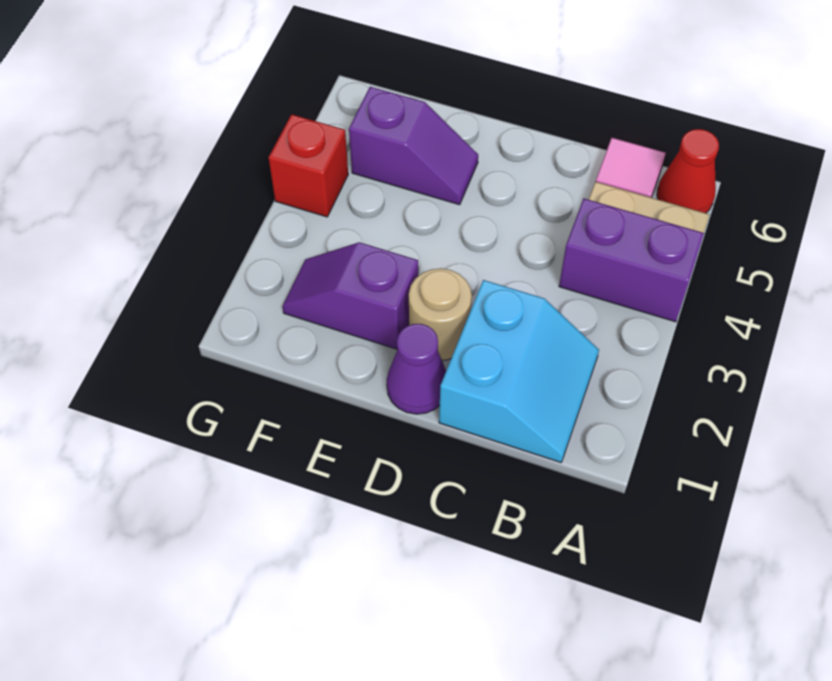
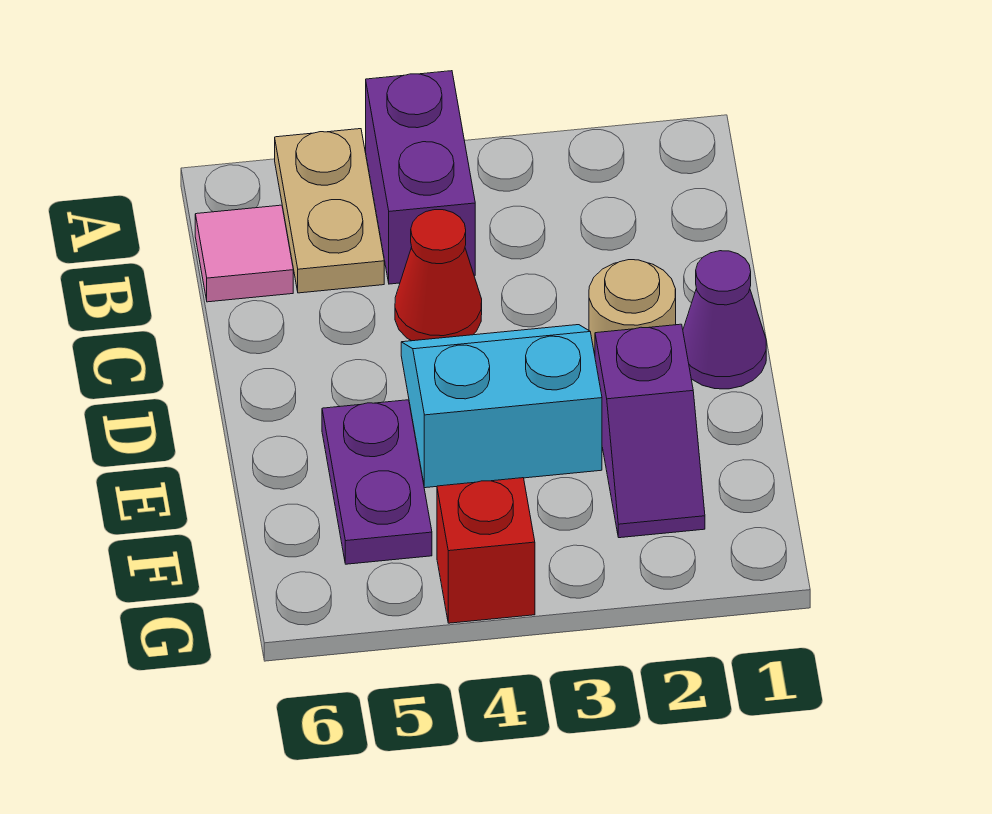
red cone A6 level 1 -> red cone C4 level 1
cyan slope B1:C2 level 1 top C -> cyan slope D3:E4 level 1 top E
purple slope E5:F5 level 1 top F -> purple plate E5:F5 level 1

